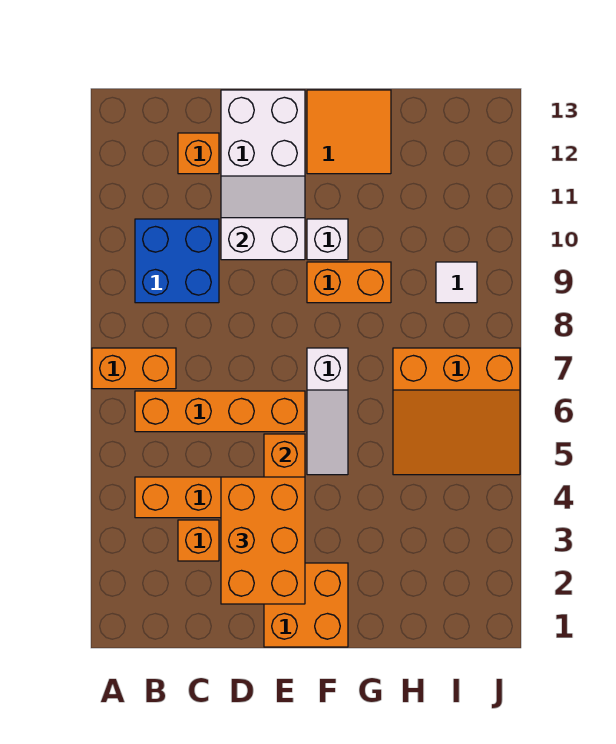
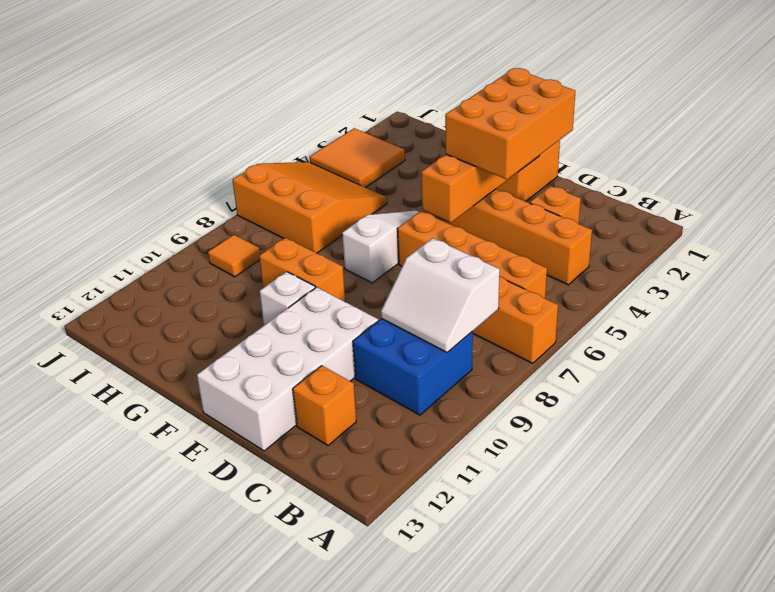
white slope D10:E11 level 2 top 10 -> white slope B8:C9 level 2 top 8
orange tile F12:G13 level 1 -> orange tile I3:J4 level 1
white tile I9 level 1 -> orange tile I9 level 1

